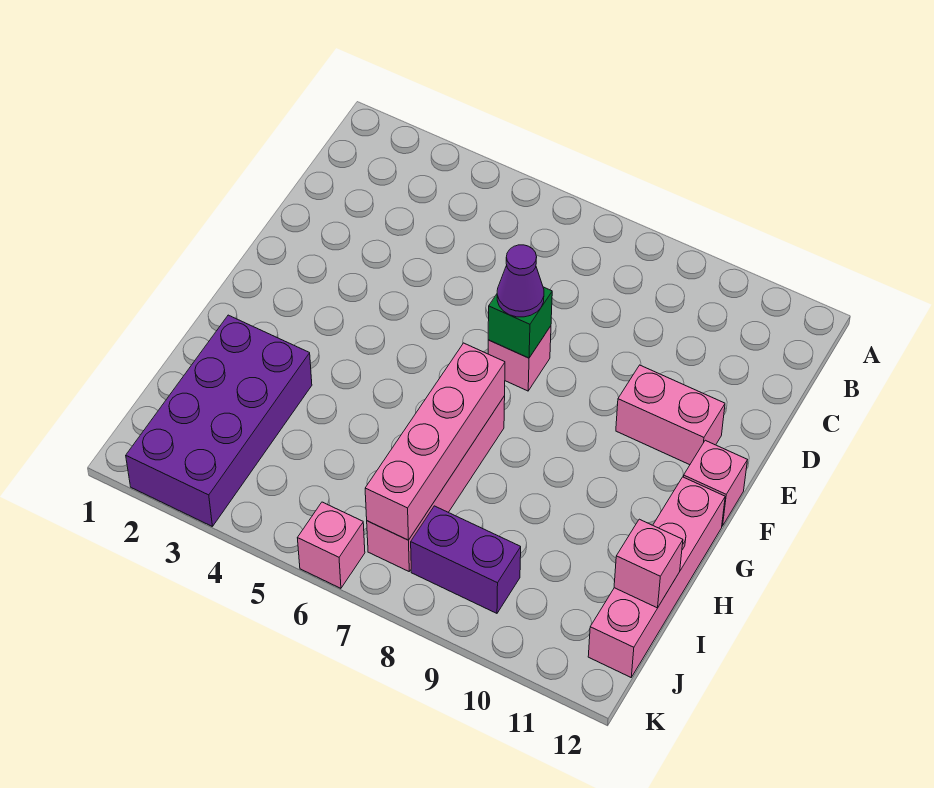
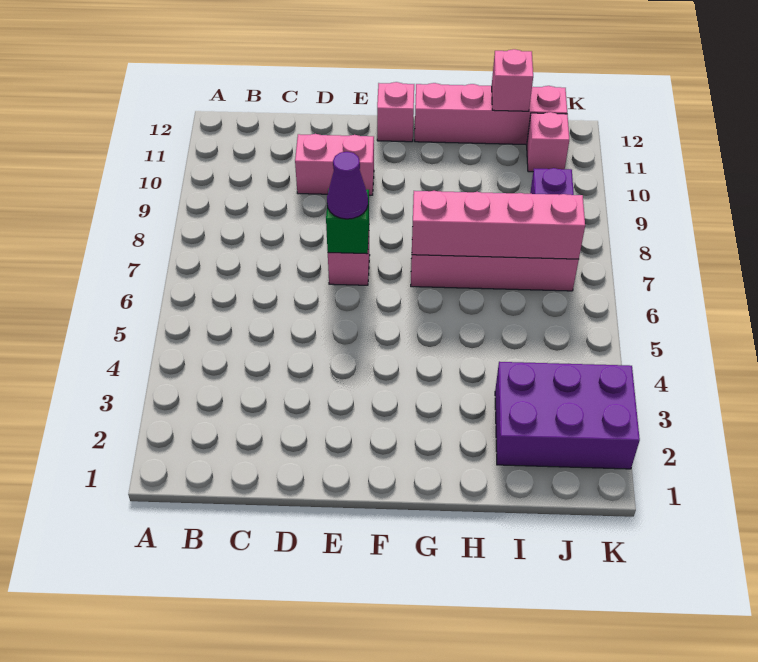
pink brick E10:E11 level 1 -> pink brick D10:E10 level 1
purple brick H2:K3 level 1 -> purple brick I2:K3 level 1
pink brick K6 level 1 -> pink brick J11 level 1

